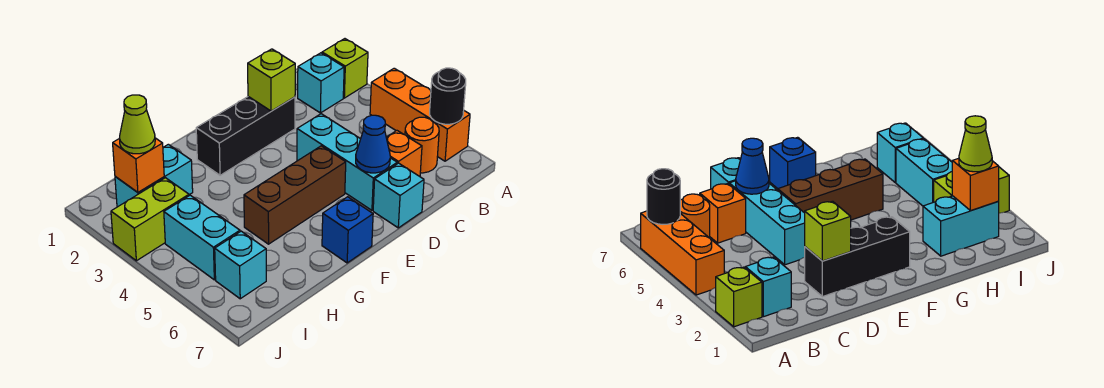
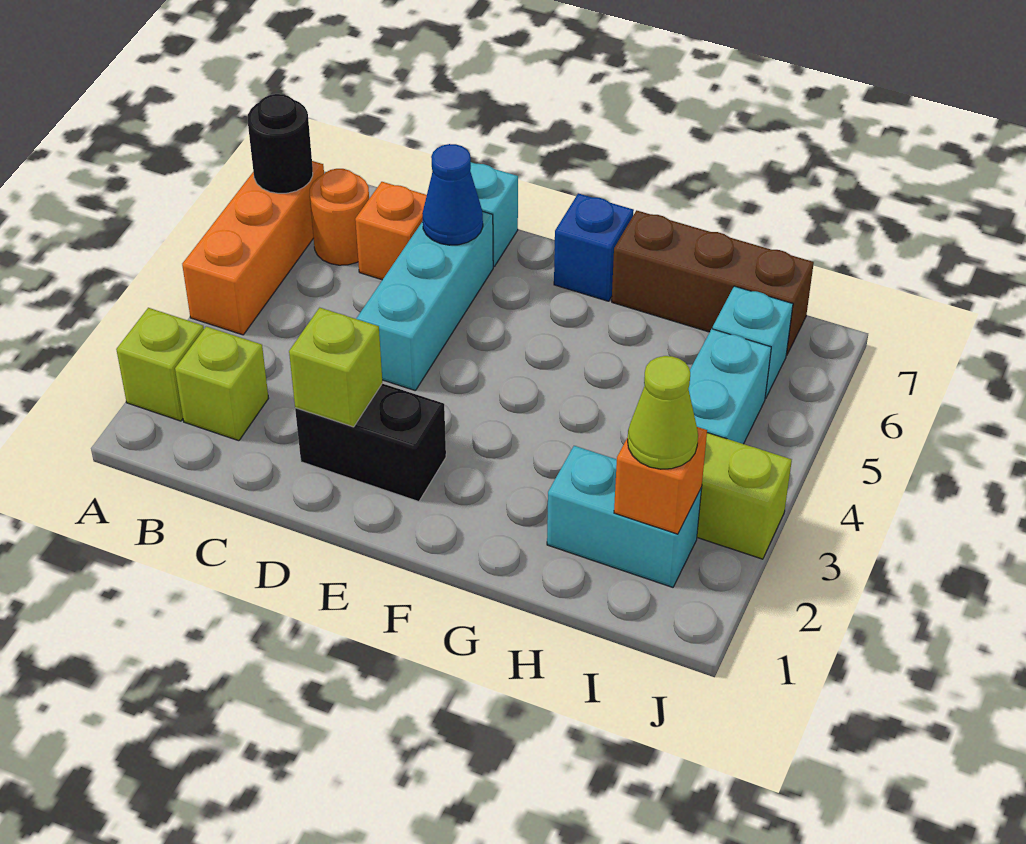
cyan brick B2 level 1 -> lime brick B2 level 1
black brick D2:F2 level 1 -> black brick D2:E2 level 1
brown brick E5:G5 level 1 -> brown brick G7:I7 level 1

